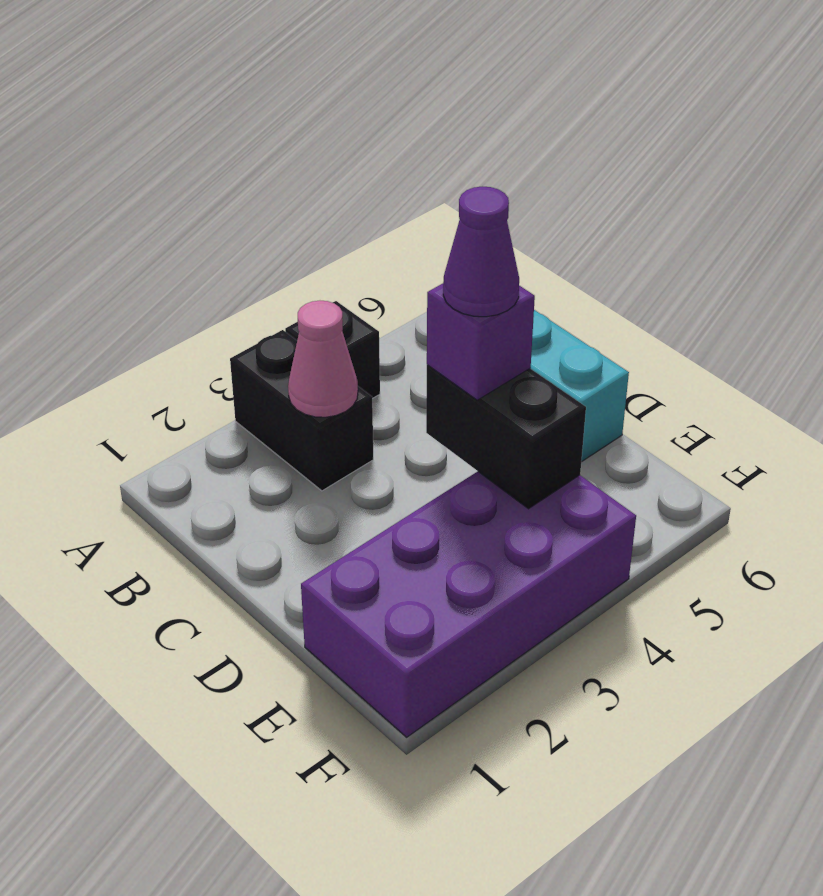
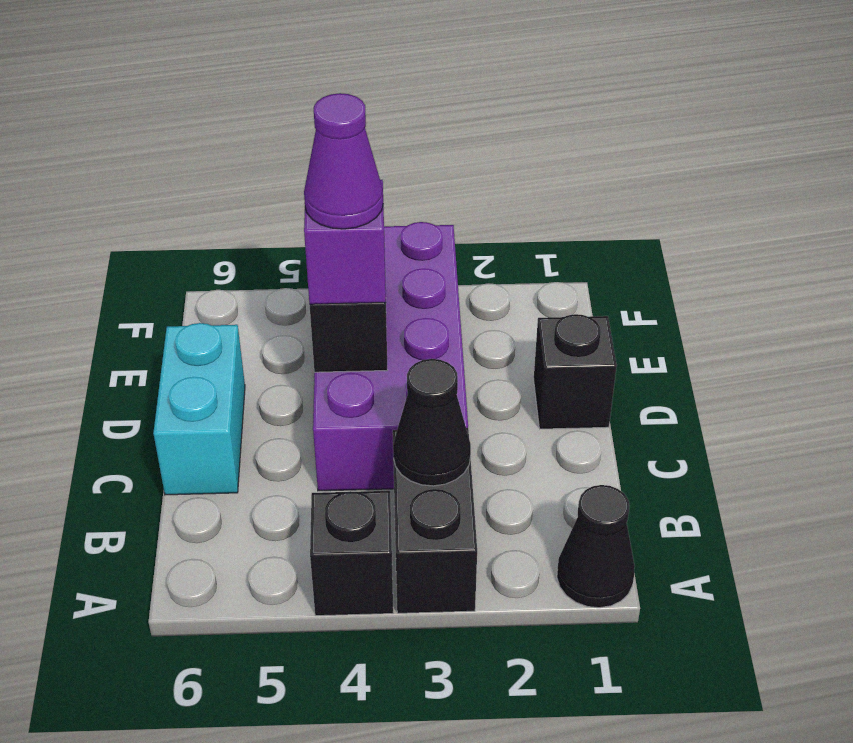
none -> black cone A1 level 1
pink cone B3 level 2 -> black cone B3 level 2
none -> black brick D1 level 1
purple brick E1:F4 level 1 -> purple brick C3:F4 level 1

